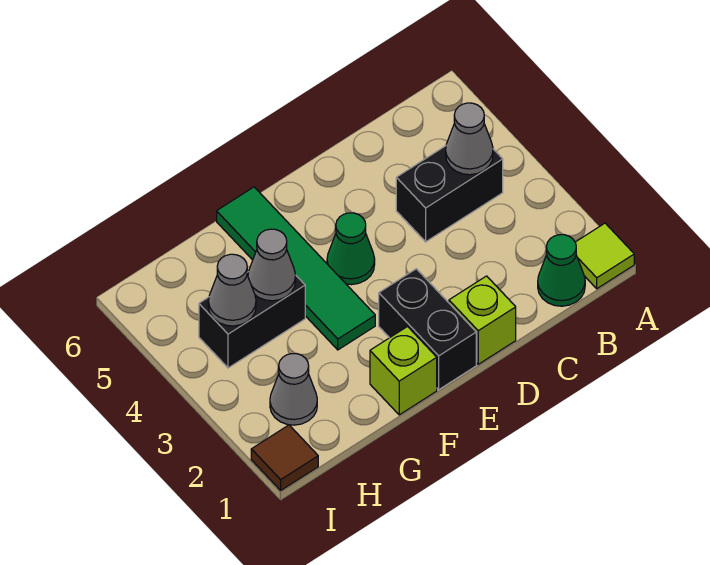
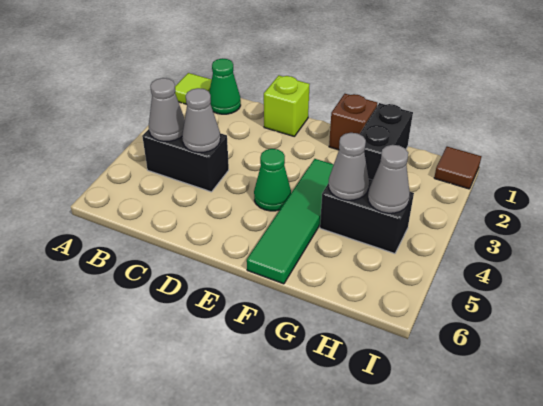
black brick E1:E2 level 1 -> black brick G1:G2 level 1
lime brick F1 level 1 -> brown brick F1 level 1
grey cone H2 level 1 -> grey cone C4 level 2

